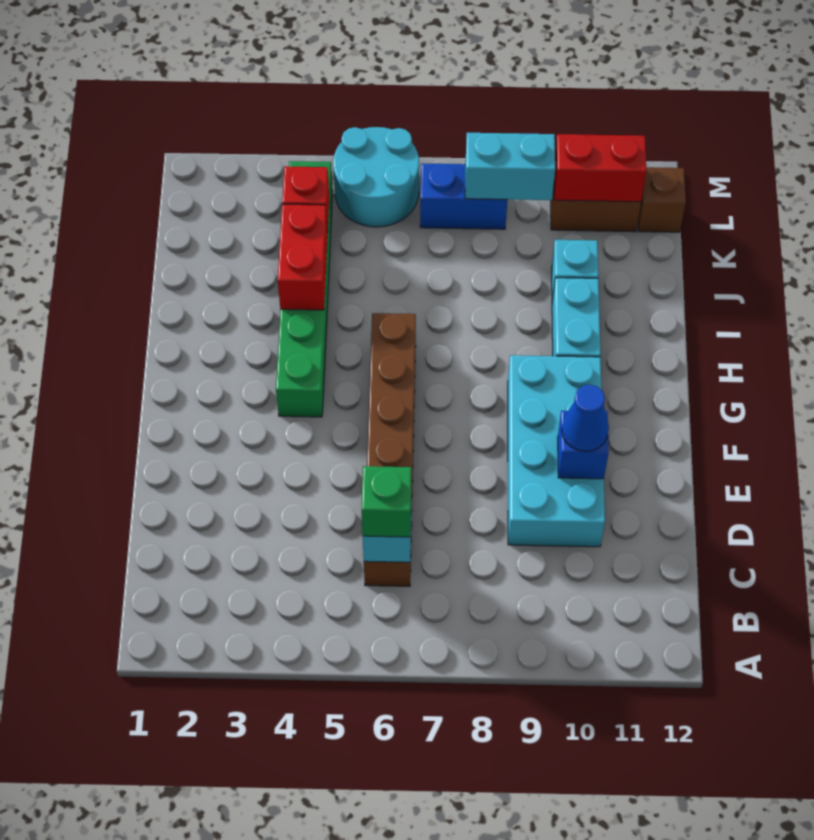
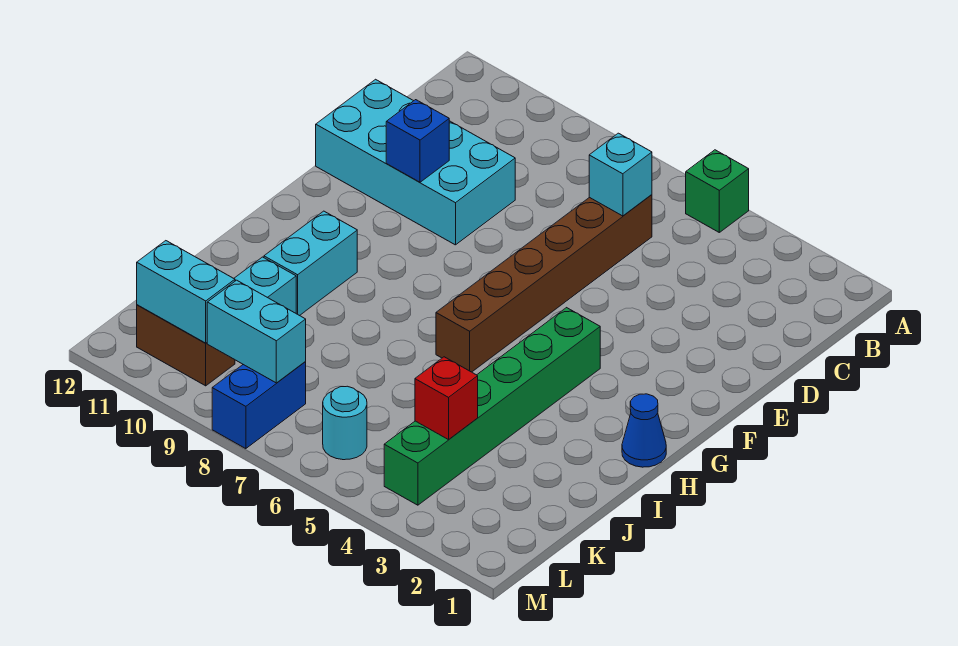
green brick C6 level 3 -> green brick A5 level 1
cyan brick D9:G10 level 1 -> cyan brick D9:E12 level 1
blue cone E10 level 3 -> blue cone H1 level 1
red brick I4:J4 level 2 -> none
cyan round brick L5:M6 level 1 -> cyan round brick L6 level 1
blue brick L7:L8 level 1 -> blue brick L8:M8 level 1
red brick L10:L11 level 2 -> cyan brick L10:L11 level 2
brown brick L12 level 1 -> none

